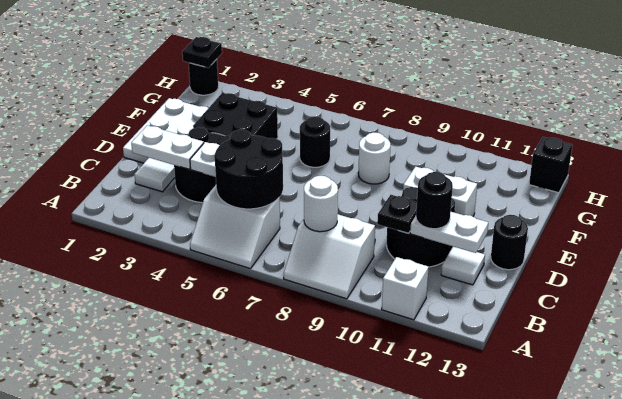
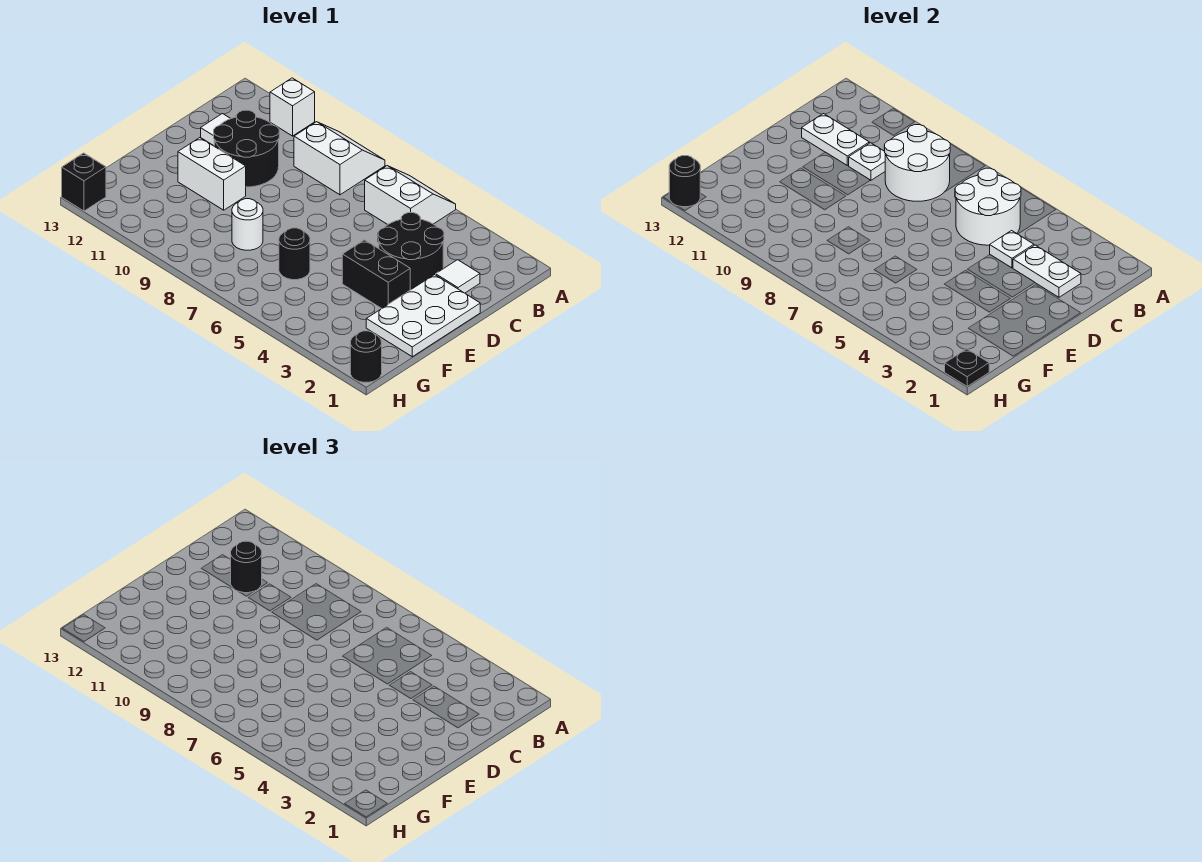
black round brick B5:C6 level 2 -> white round brick B5:C6 level 2
white round brick B8 level 2 -> white round brick B8:C9 level 2
black plate C10 level 2 -> white plate C10 level 2
black round brick D13 level 1 -> black round brick H13 level 2
black brick E3:F4 level 1 -> black brick E3:E4 level 1

